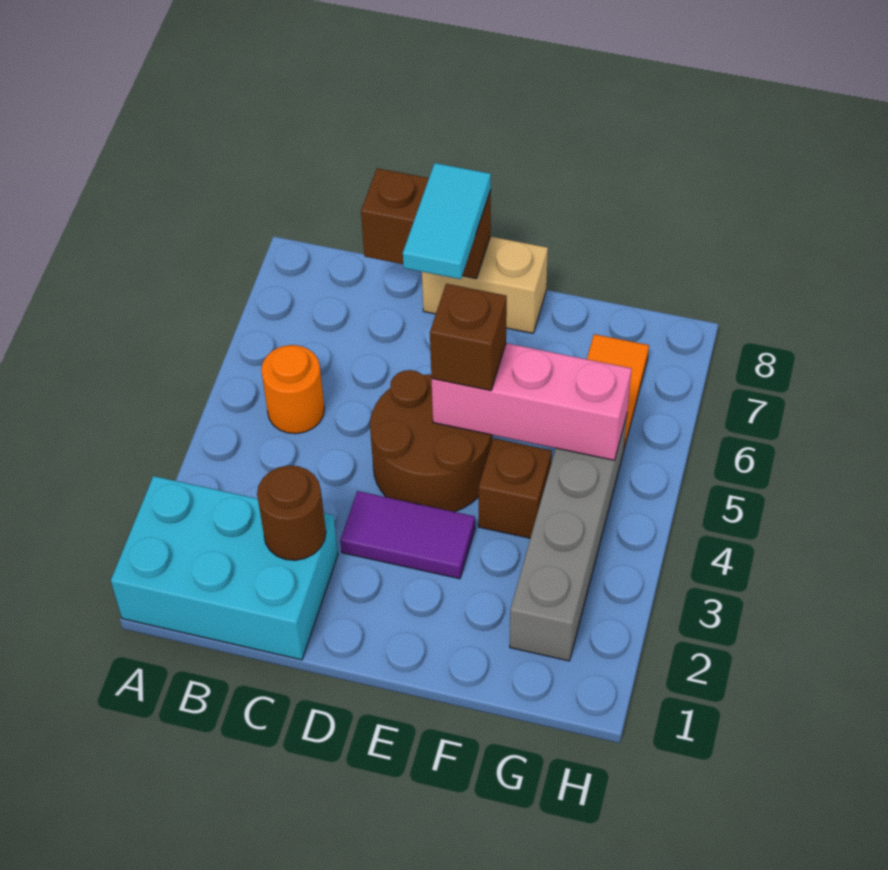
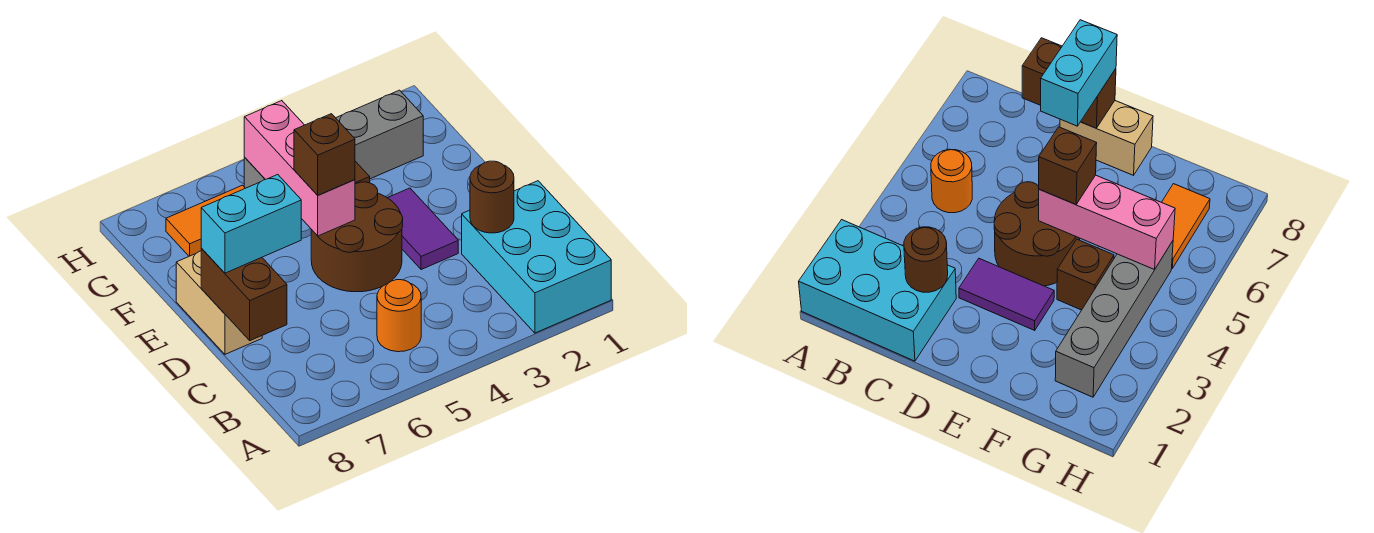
cyan tile D7:D8 level 3 -> cyan brick D7:D8 level 3

